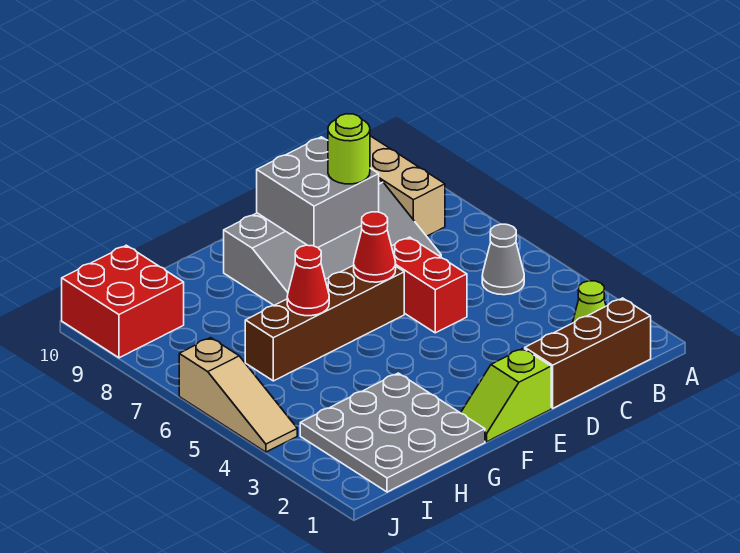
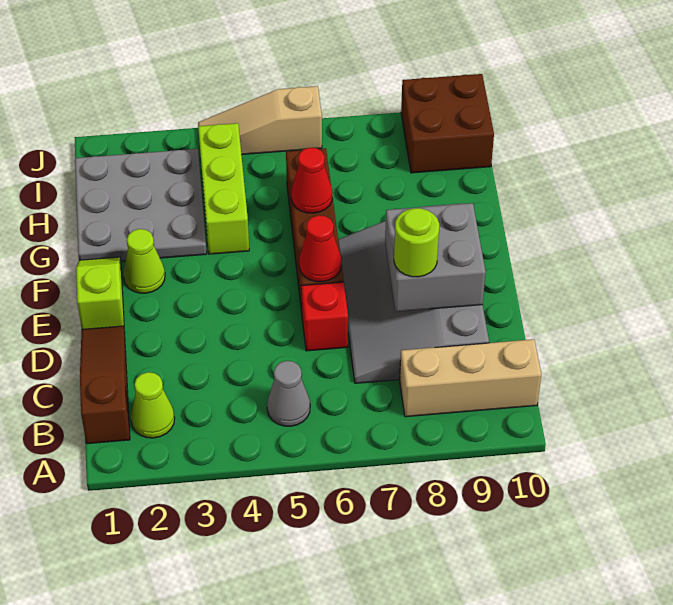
brown brick B1:D1 level 1 -> brown slope B1:D1 level 1 top B
red brick D5:D6 level 1 -> red brick D6 level 1
none -> lime cone F2 level 1
none -> lime brick G4:I4 level 1
red brick I9:J10 level 1 -> brown brick I9:J10 level 1

